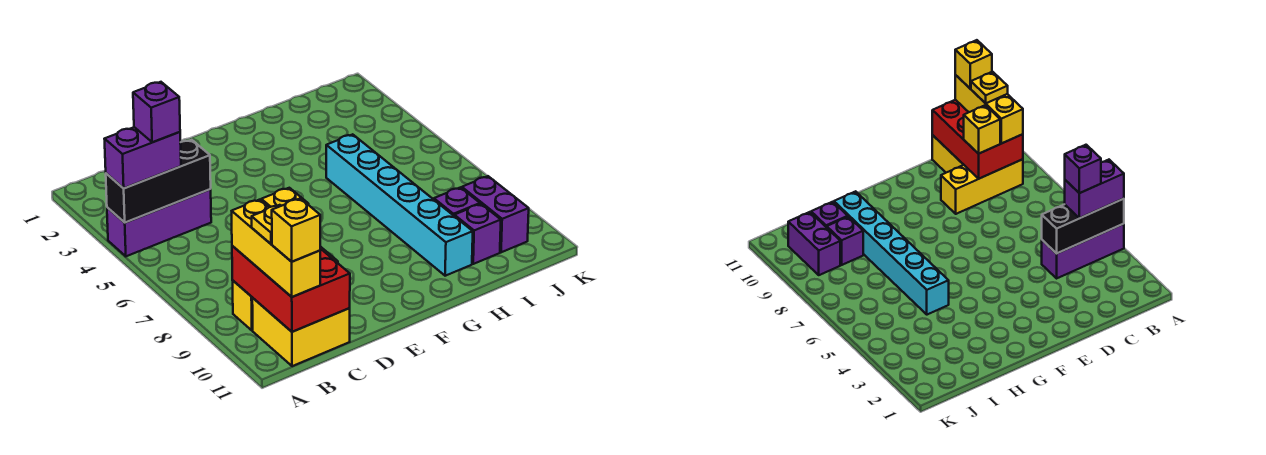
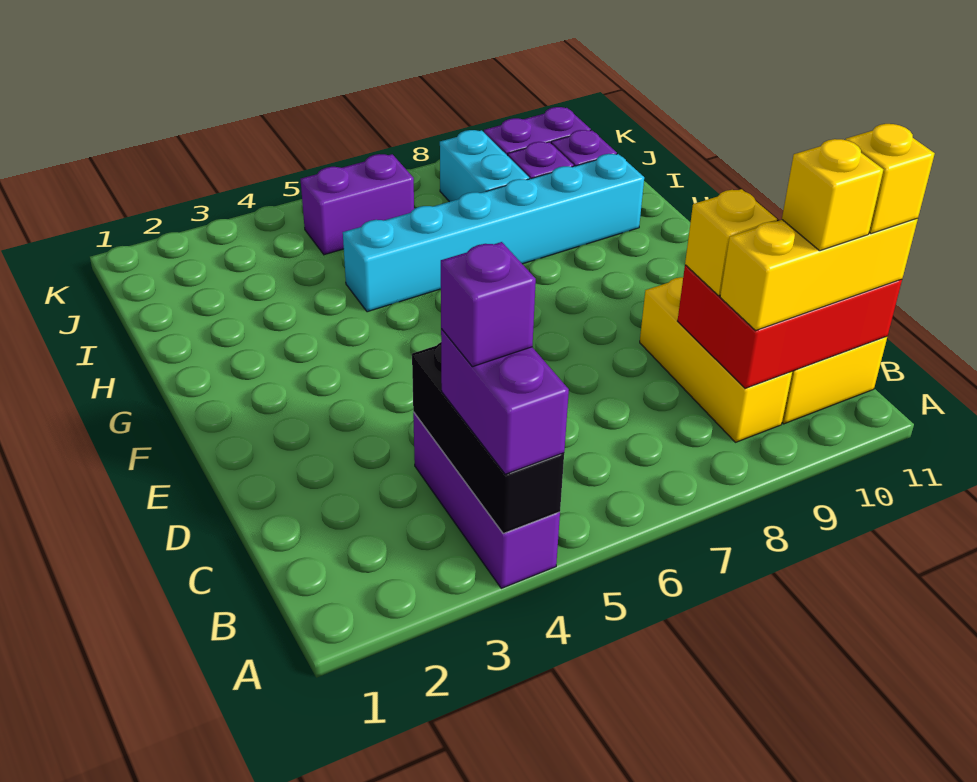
yellow plate B10 level 4 -> yellow brick B10 level 4
none -> cyan brick I8:J8 level 1
none -> purple brick J5:J6 level 1

